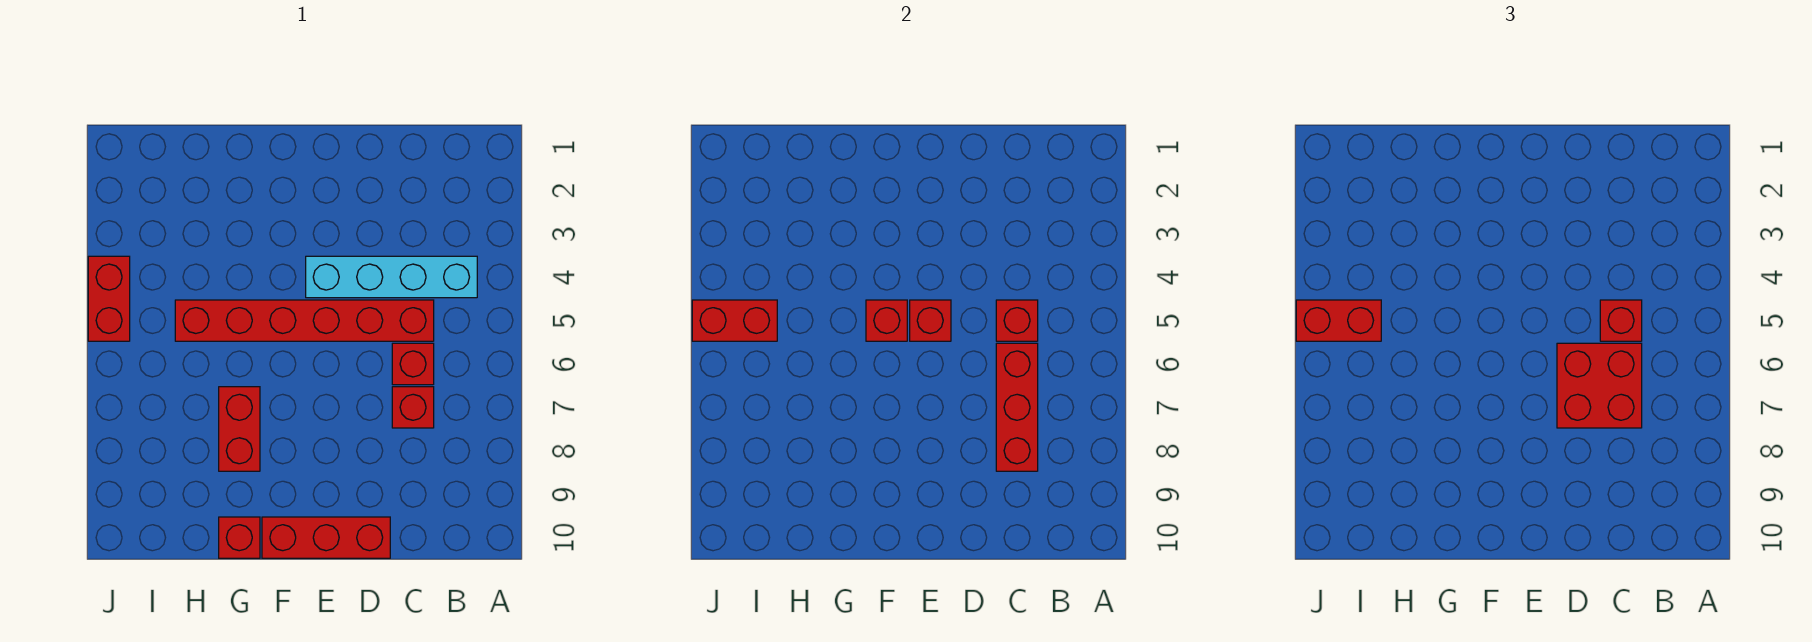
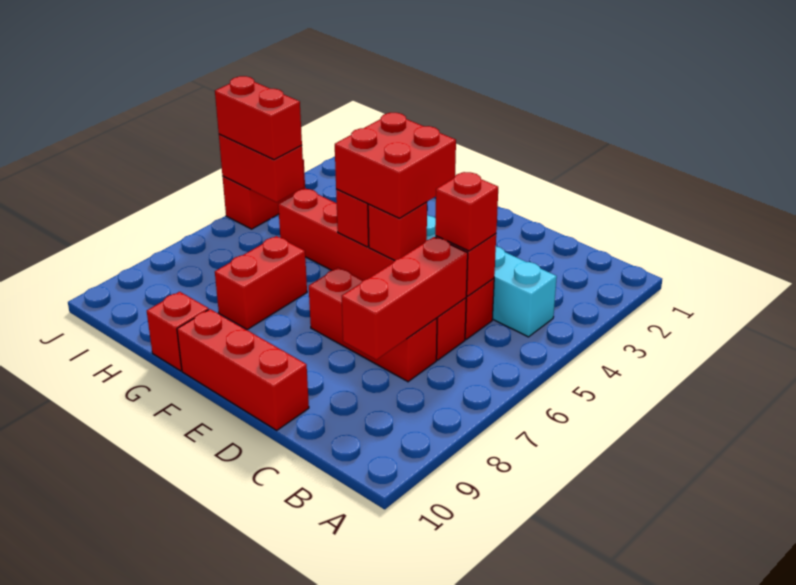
red brick C6:D7 level 3 -> red brick E4:F5 level 3
red brick C7 level 1 -> red brick C7:E7 level 1

